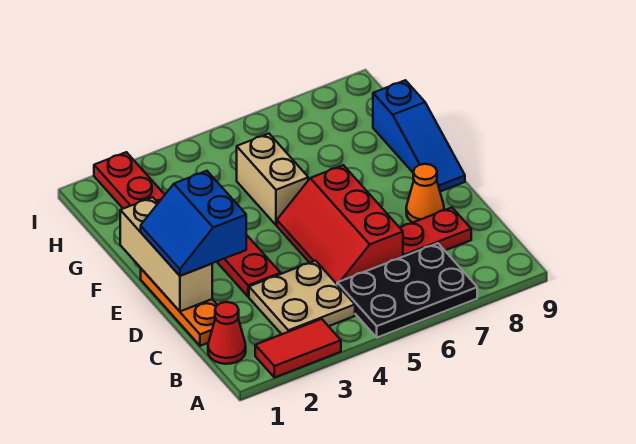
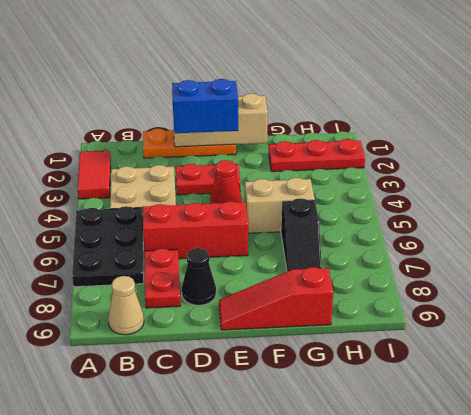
red cone B1 level 1 -> red cone E4 level 1
none -> tan cone B9 level 1
orange cone D8 level 1 -> black cone D8 level 1
blue slope E9:G9 level 1 top G -> red slope E9:G9 level 1 top G
none -> black slope G6:G7 level 1 top 6

